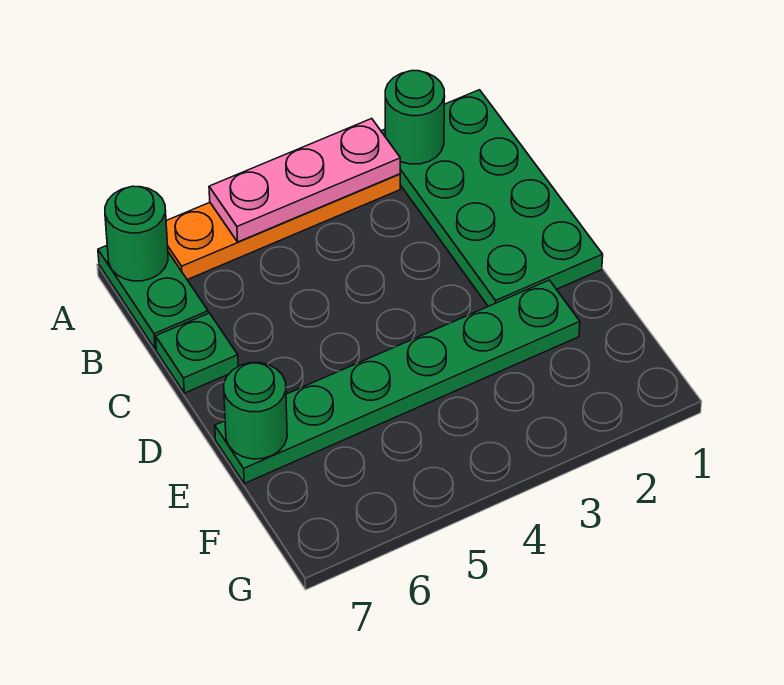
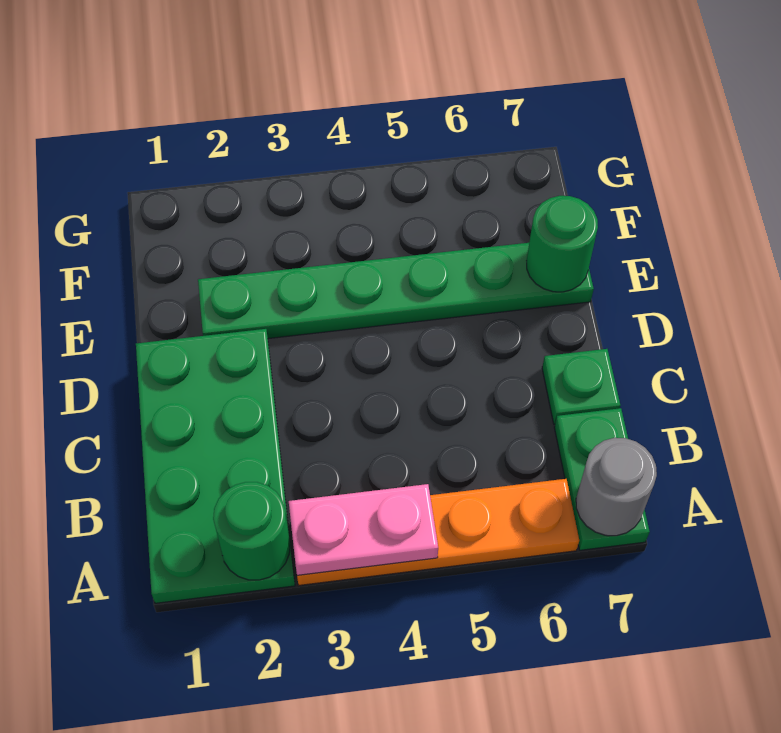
pink plate A3:A5 level 2 -> pink plate A3:A4 level 2
green round brick A7 level 2 -> grey round brick A7 level 2

